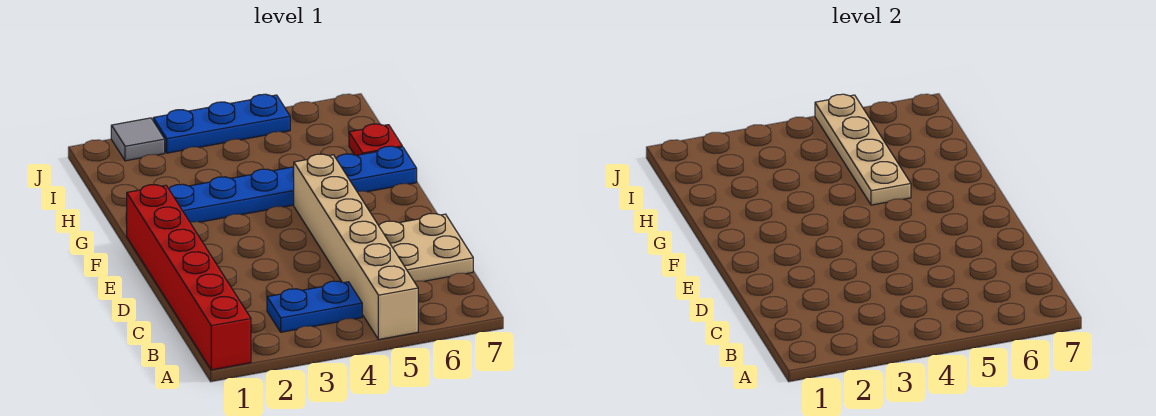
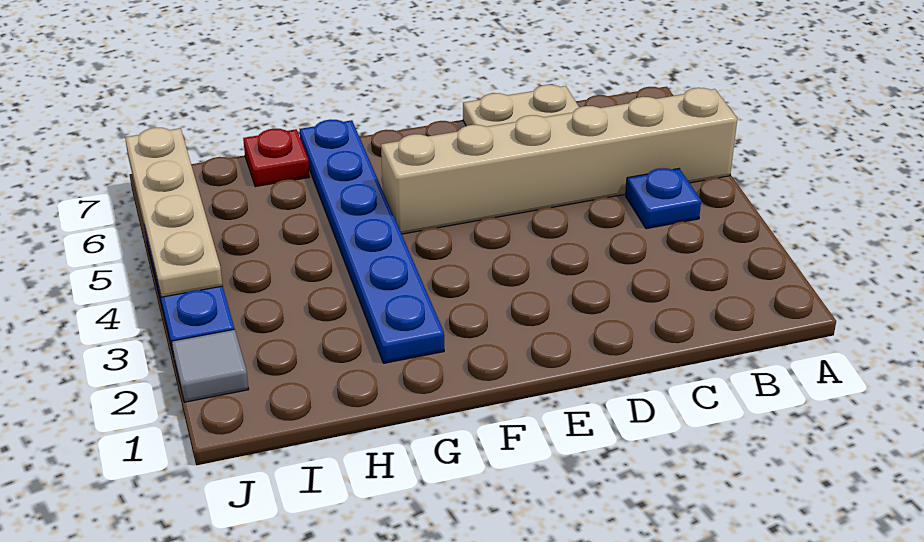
red brick A1:F1 level 1 -> none
blue plate B3:B4 level 1 -> blue plate B4 level 1
tan plate G5:J5 level 2 -> tan plate J4:J7 level 2

